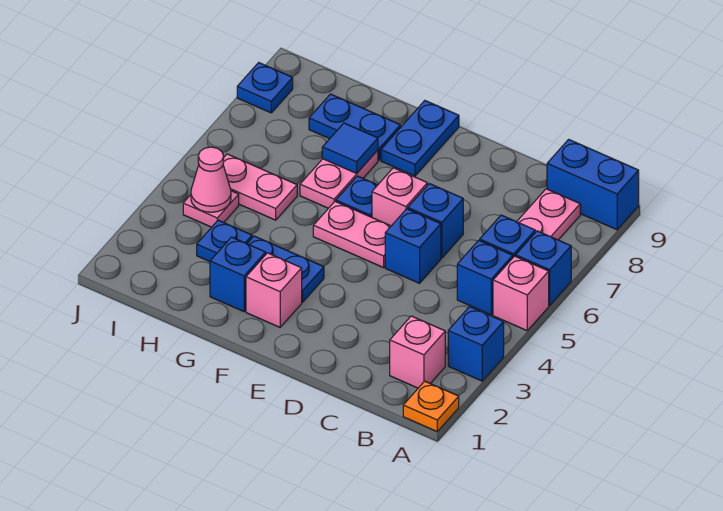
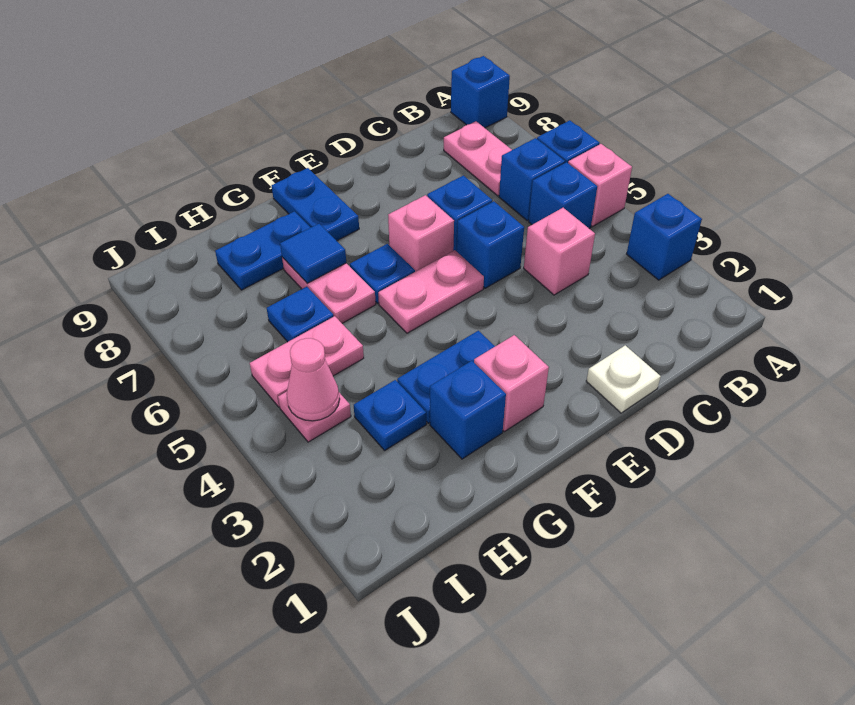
orange plate A1 level 1 -> none
blue brick A9:B9 level 1 -> blue brick A9 level 1
pink brick B2 level 1 -> pink brick C4 level 1
none -> white plate D1 level 1
blue plate J8 level 1 -> blue plate H6 level 1

